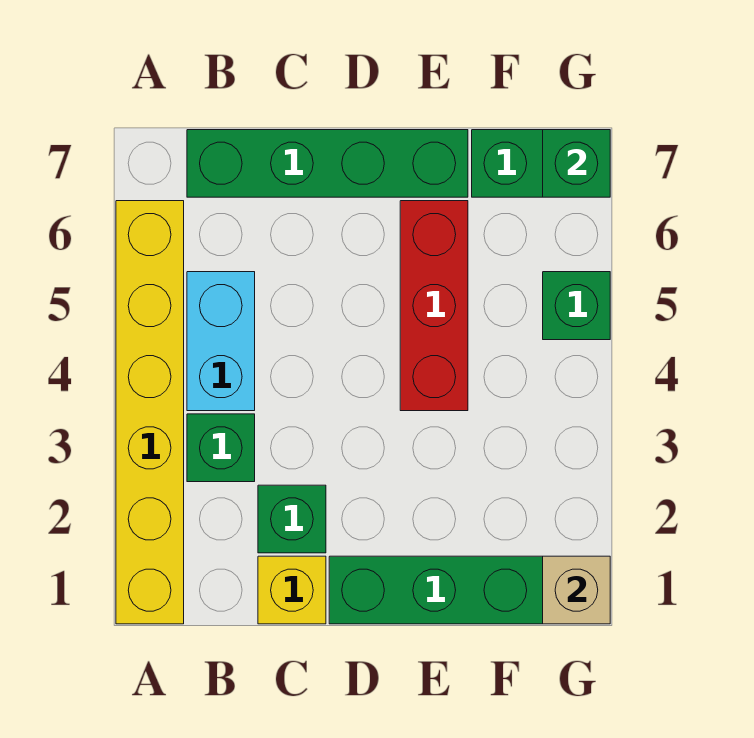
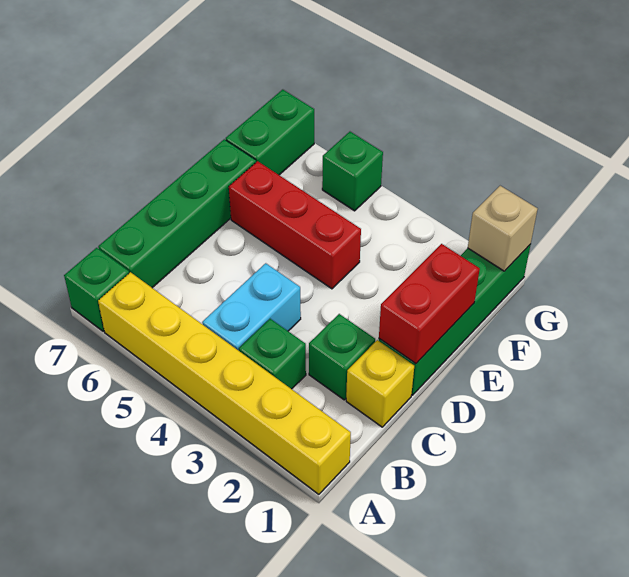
cyan brick B4:B5 level 1 -> cyan brick B4:C4 level 1
none -> red brick D1:E1 level 2
green brick G7 level 2 -> green brick A7 level 1

